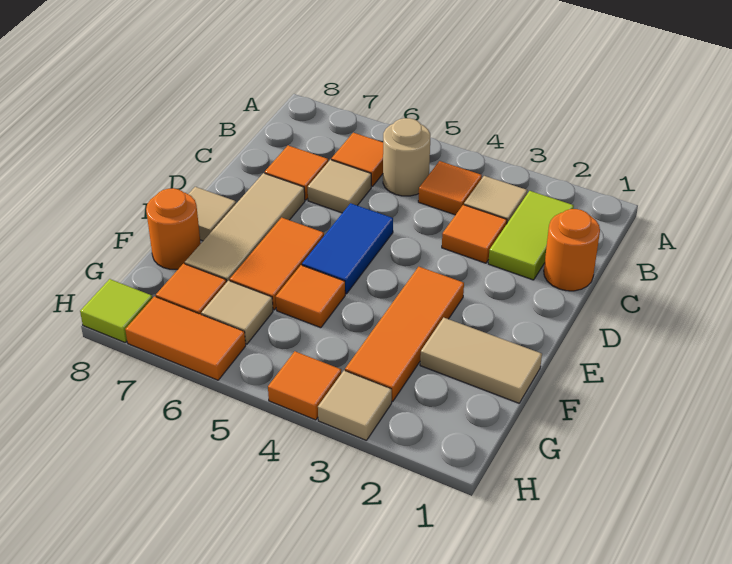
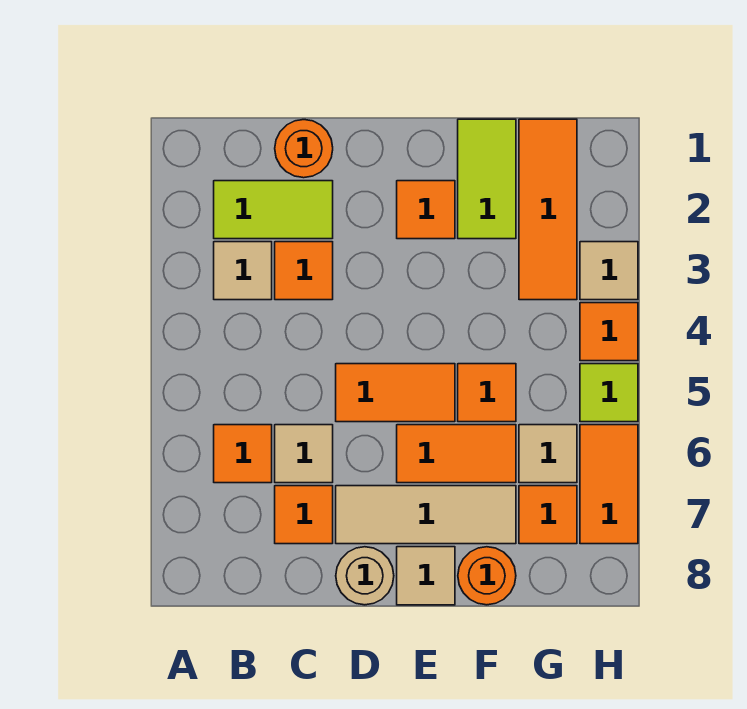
orange tile B4 level 1 -> orange tile E2 level 1
tan round brick B5 level 1 -> tan round brick D8 level 1
blue tile D5:E5 level 1 -> orange tile D5:E5 level 1
orange tile E3:G3 level 1 -> orange tile G1:G3 level 1
tan tile F1:F2 level 1 -> lime tile F1:F2 level 1
lime tile H8 level 1 -> lime tile H5 level 1

